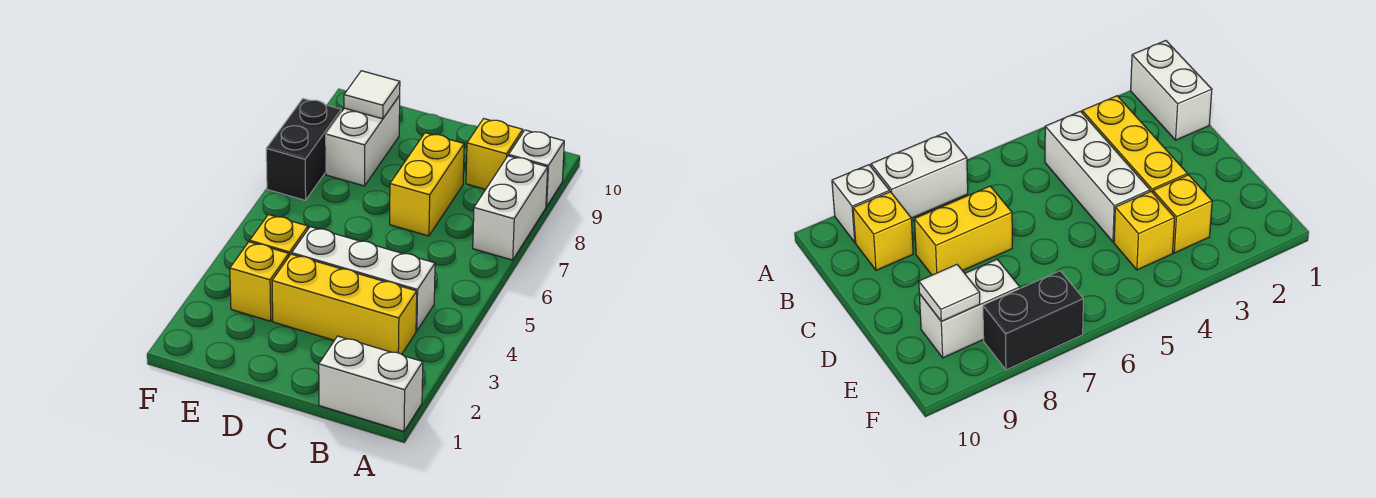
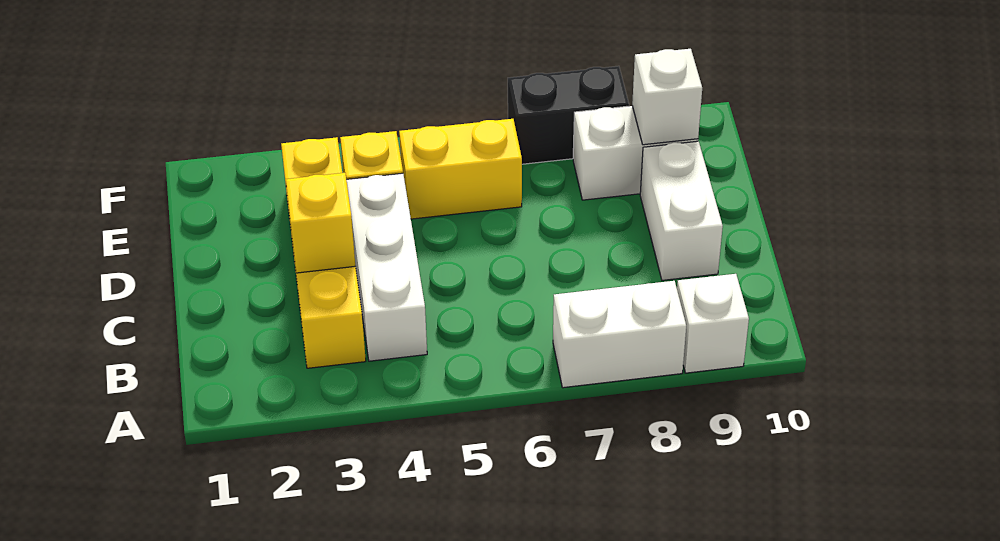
white brick A1:B1 level 1 -> white brick C9:D9 level 1
yellow brick B9 level 1 -> yellow brick C3 level 2
yellow brick C7:C8 level 1 -> yellow brick E5:E6 level 1
white tile E9 level 2 -> white brick E9 level 2

